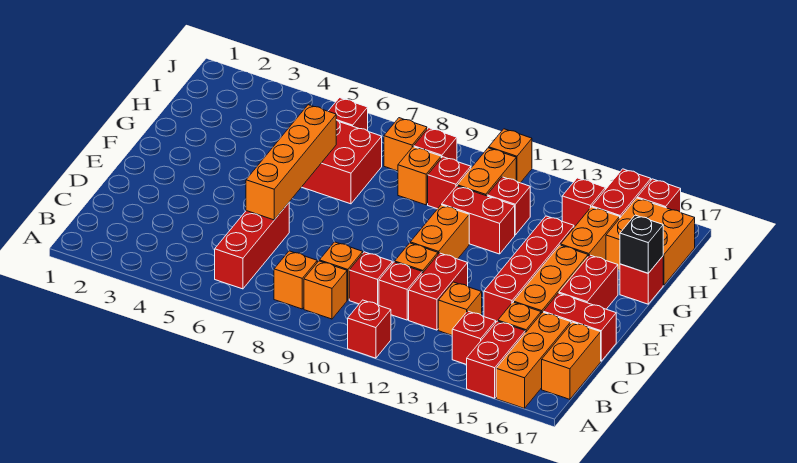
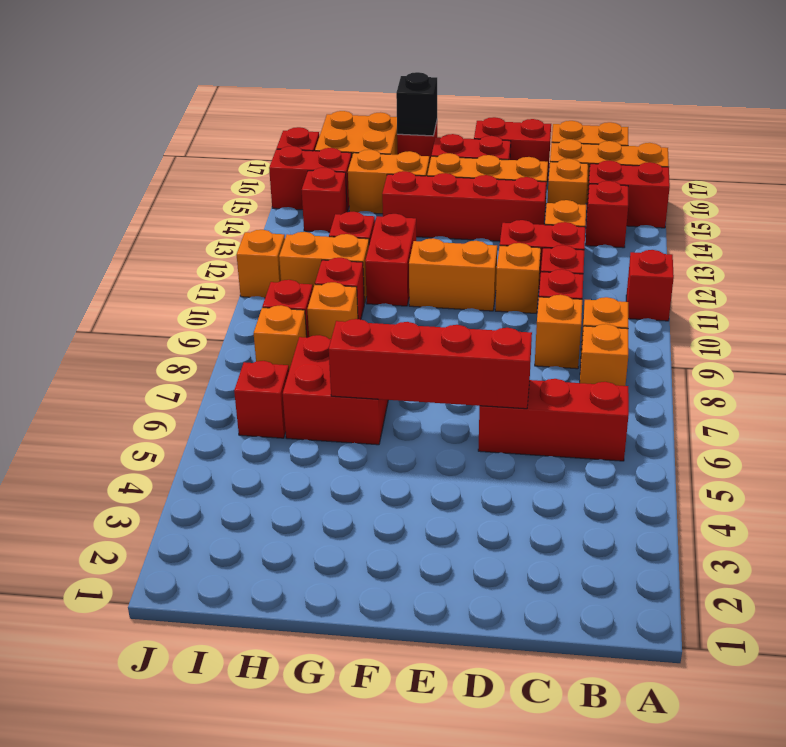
orange brick D6:G6 level 2 -> red brick D6:G6 level 2
red brick D16:D17 level 1 -> red brick D17:E17 level 1

